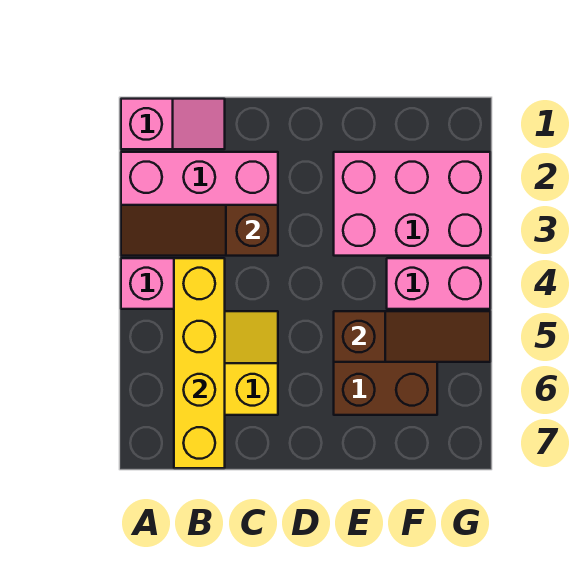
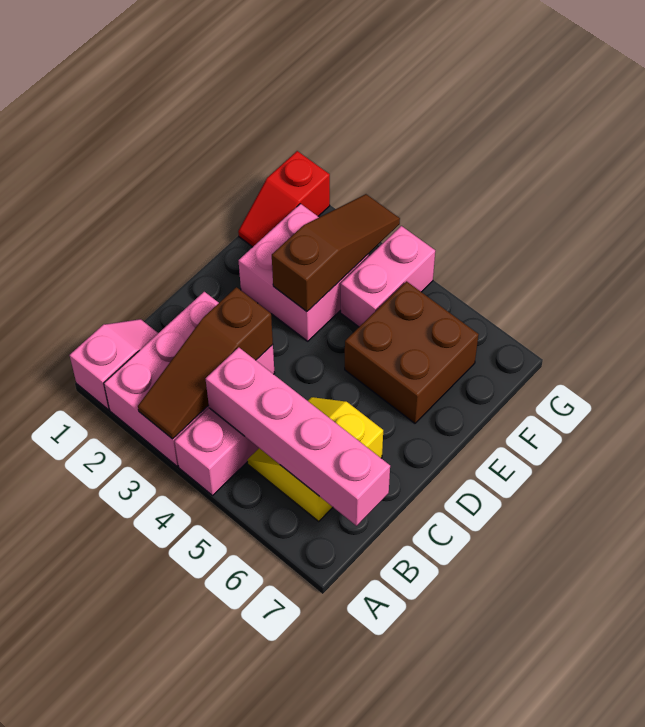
yellow brick B4:B7 level 2 -> pink brick B4:B7 level 2
pink brick E2:G3 level 1 -> pink brick E2:F3 level 1
brown slope E5:G5 level 2 top E -> brown slope E3:G3 level 2 top E
none -> red slope F1:G1 level 1 top G

